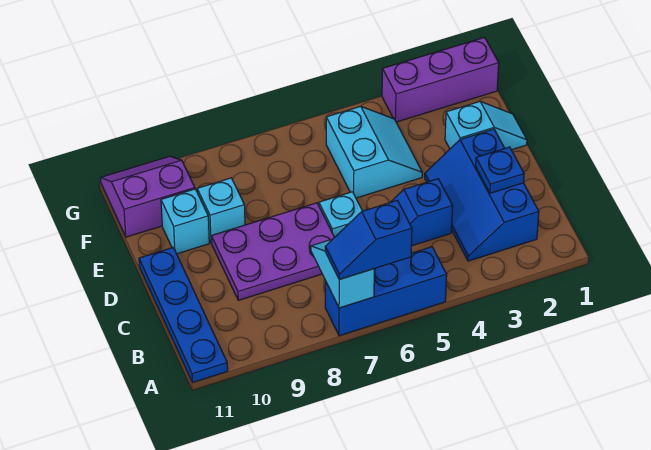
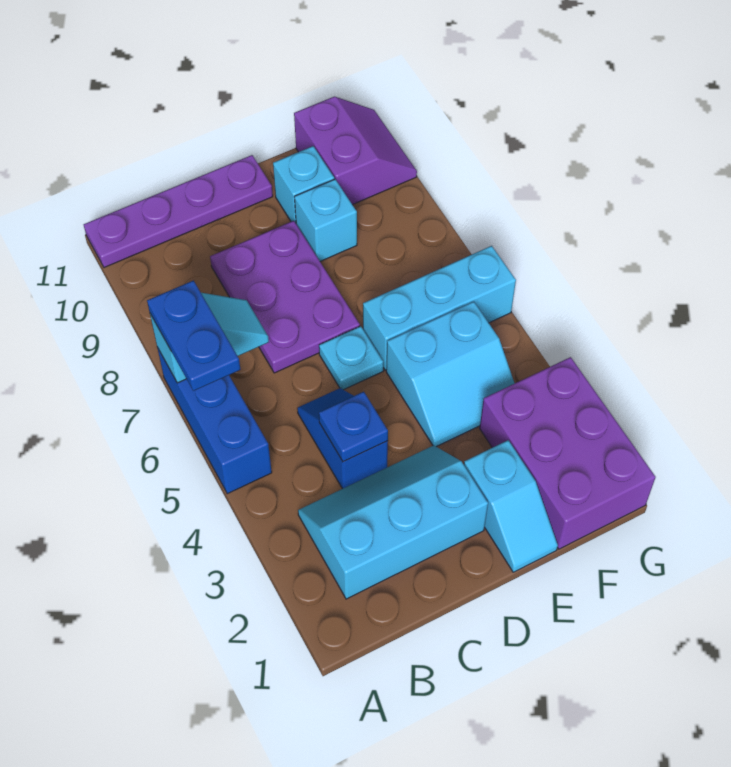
blue slope A6:A7 level 3 top 6 -> blue plate A6:A7 level 3
blue plate A11:D11 level 1 -> purple plate A11:D11 level 1
blue slope B2:D3 level 1 top 2 -> cyan slope B2:D3 level 1 top 2
blue plate C2 level 2 -> blue plate C4 level 2
none -> cyan brick E6:G6 level 1
purple brick G1:G3 level 1 -> purple brick F1:G3 level 1

